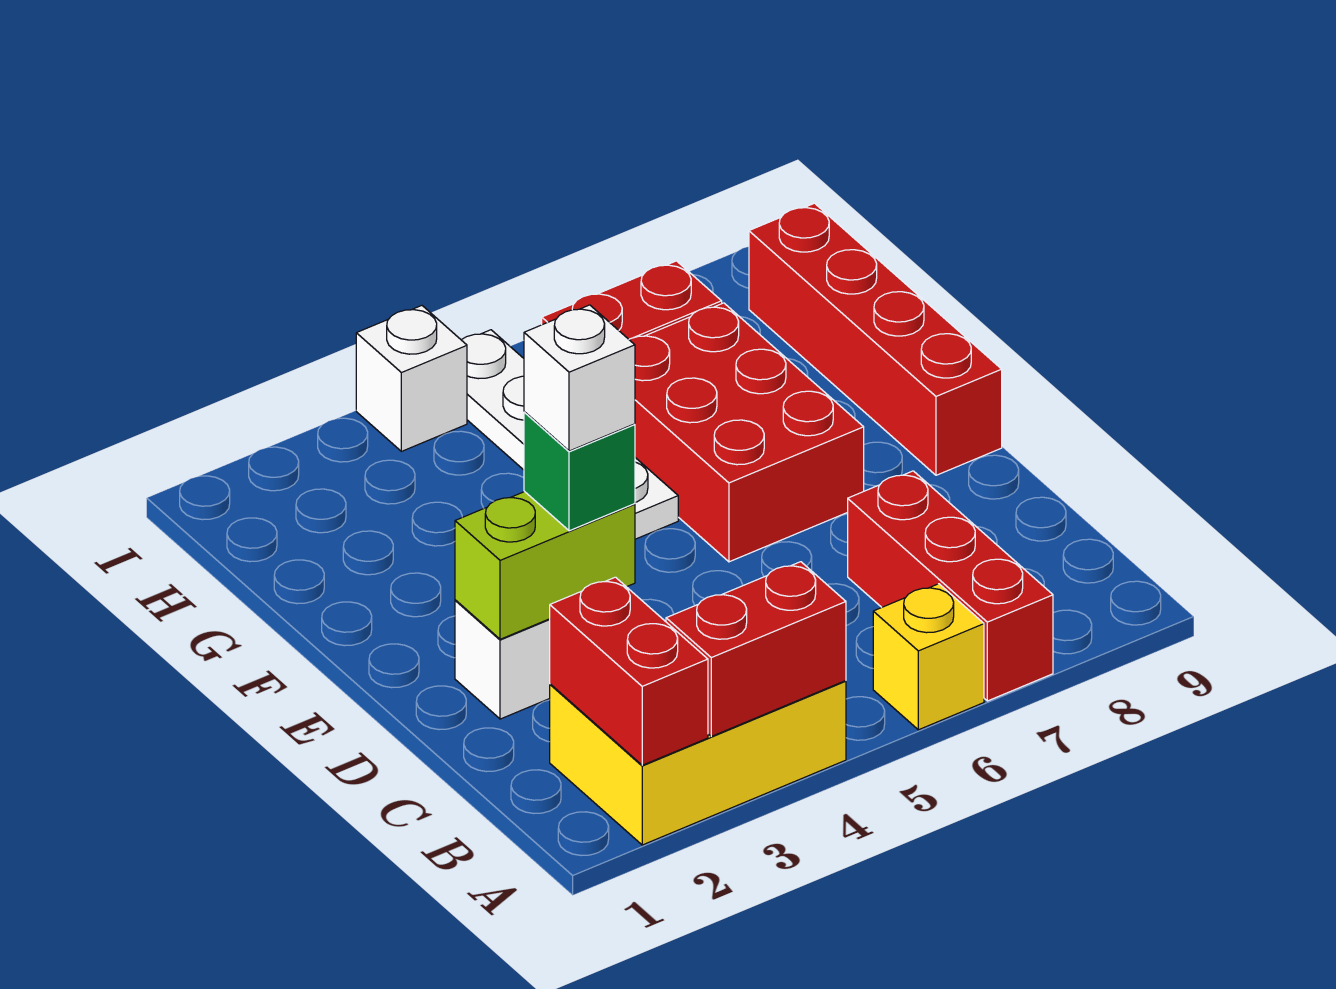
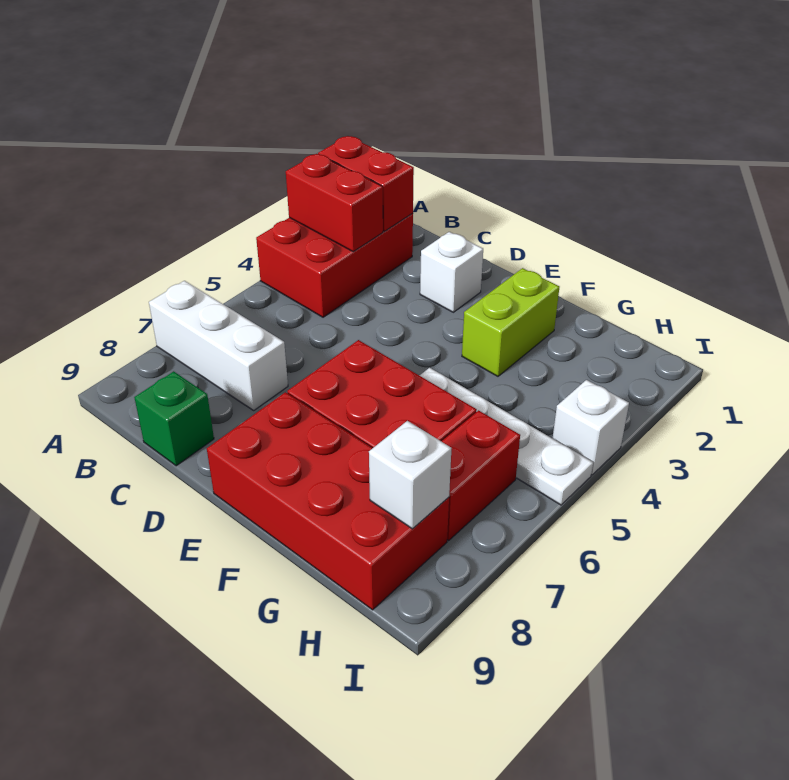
yellow brick A2:B4 level 1 -> red brick A2:B4 level 1
red brick A3:A4 level 2 -> red brick A3:B3 level 2
yellow brick A6 level 1 -> none
red brick A7:C7 level 1 -> white brick A7:C7 level 1
lime brick D2:D3 level 2 -> lime brick F2:F3 level 1
green brick D3 level 3 -> green brick C9 level 1
white brick D3 level 4 -> white brick H8 level 2
red brick E9:H9 level 1 -> red brick E8:H9 level 1

